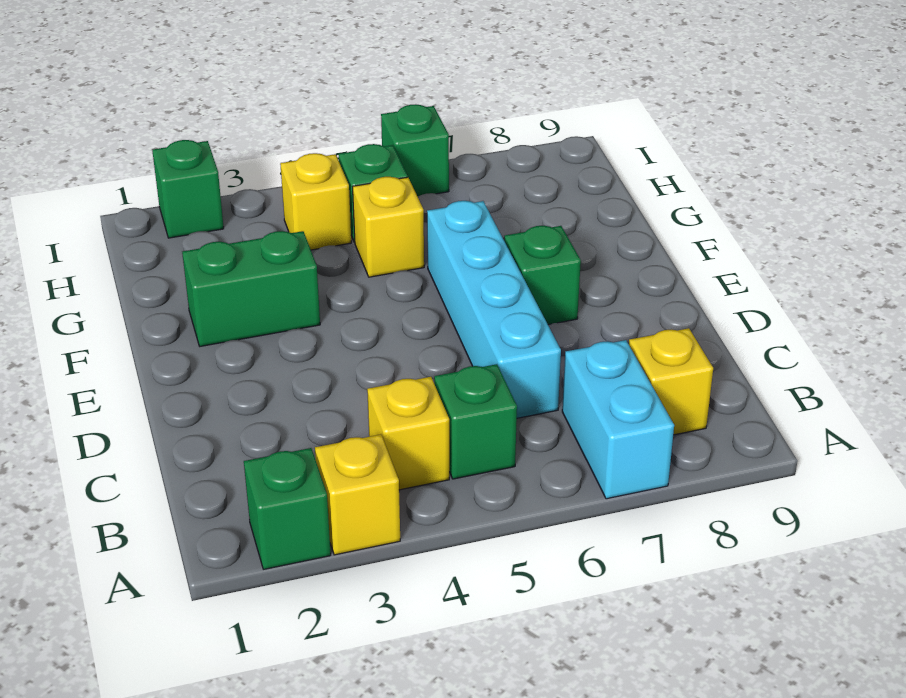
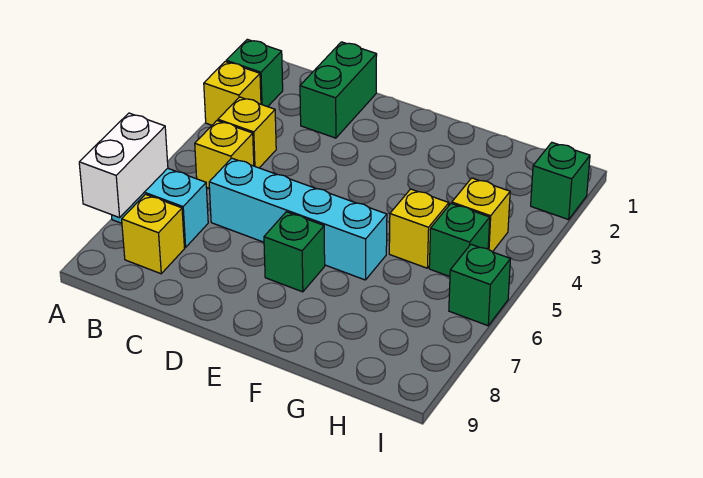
none -> white brick A7:A8 level 2
green brick B5 level 1 -> yellow brick B5 level 1
green brick F2:F3 level 1 -> green brick C1:C2 level 1

